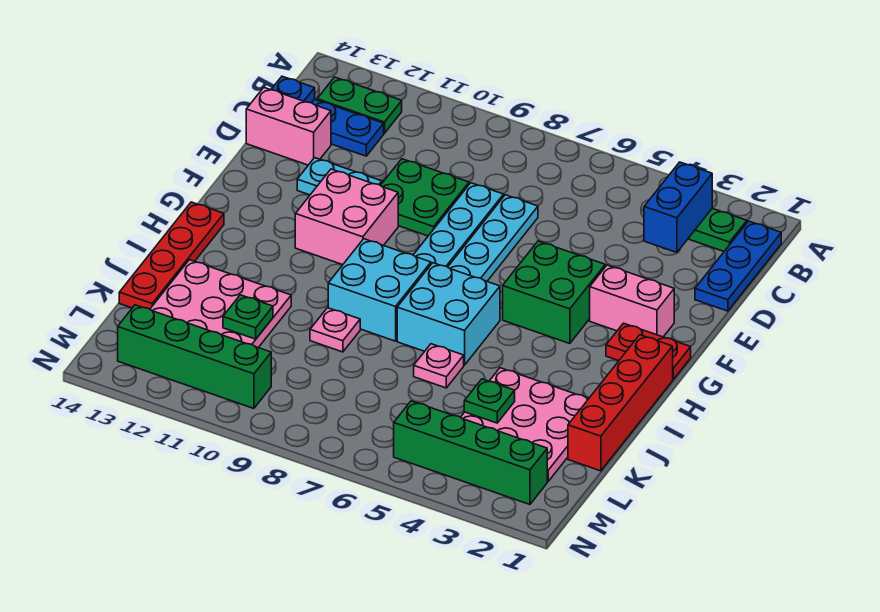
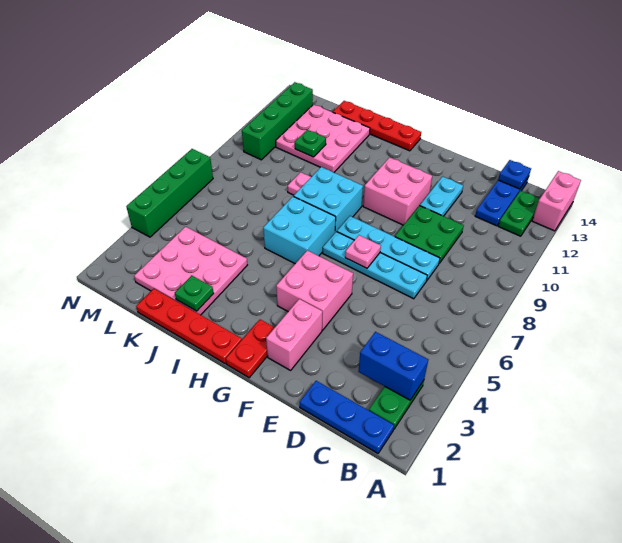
pink brick D13:D14 level 1 -> pink brick A13:A14 level 1
green brick F4:G5 level 1 -> pink brick F4:G5 level 1
red brick H1:K1 level 1 -> red plate H1:K1 level 1
pink plate J6 level 1 -> pink plate F7 level 2
green plate K4 level 2 -> green plate J2 level 2
green brick M2:M5 level 1 -> green brick N4:N7 level 1

